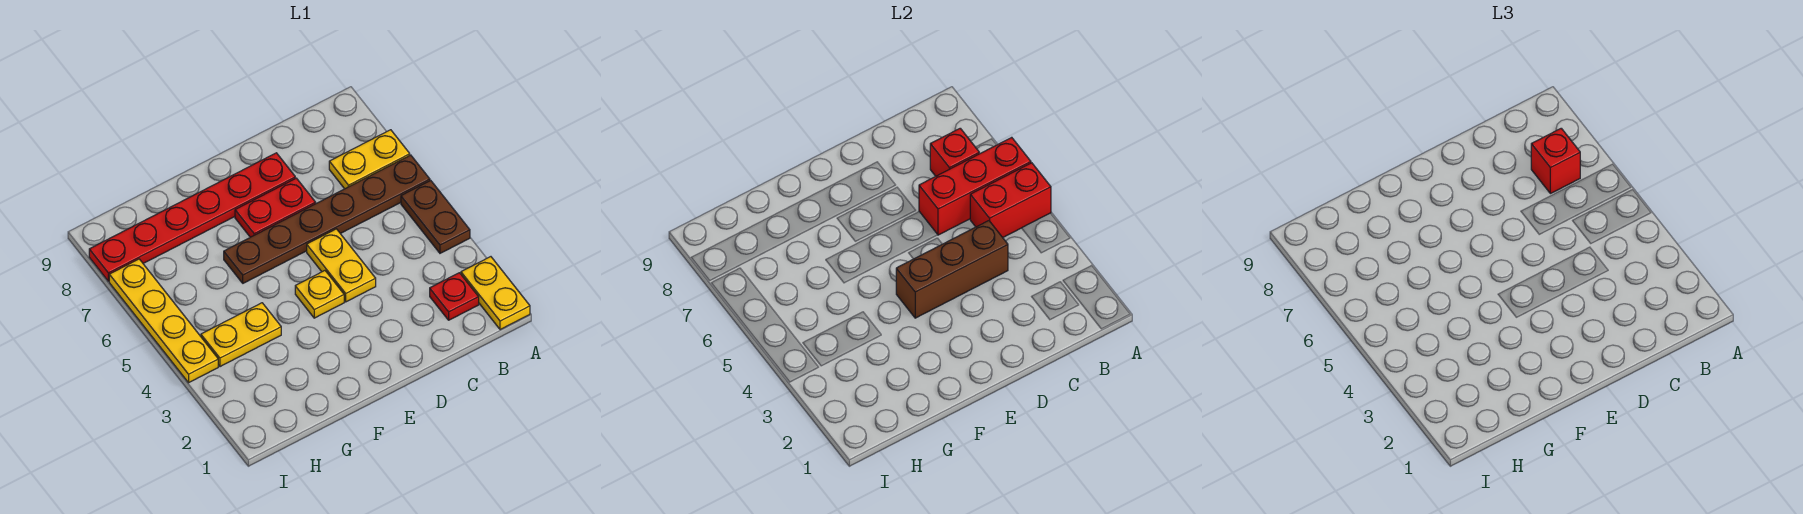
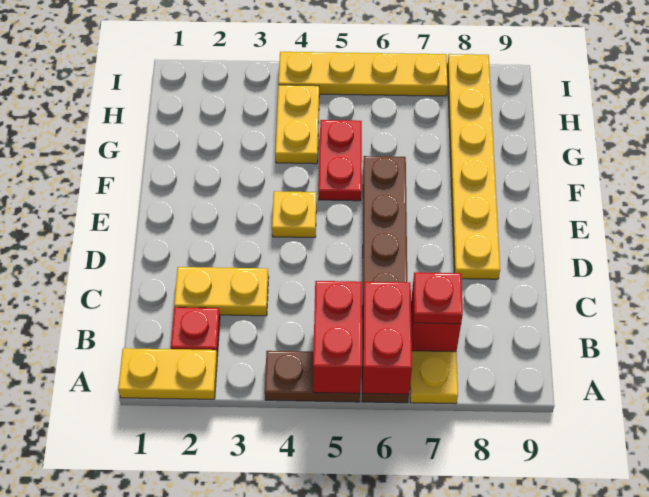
red brick A6:C6 level 2 -> red brick A6:B6 level 2
red brick B7 level 3 -> red plate B7 level 3
brown brick C4:E4 level 2 -> none
yellow plate D4:D5 level 1 -> yellow plate C2:C3 level 1
red plate D7:E7 level 1 -> red plate F5:G5 level 1
red plate D8:I8 level 1 -> yellow plate D8:I8 level 1

